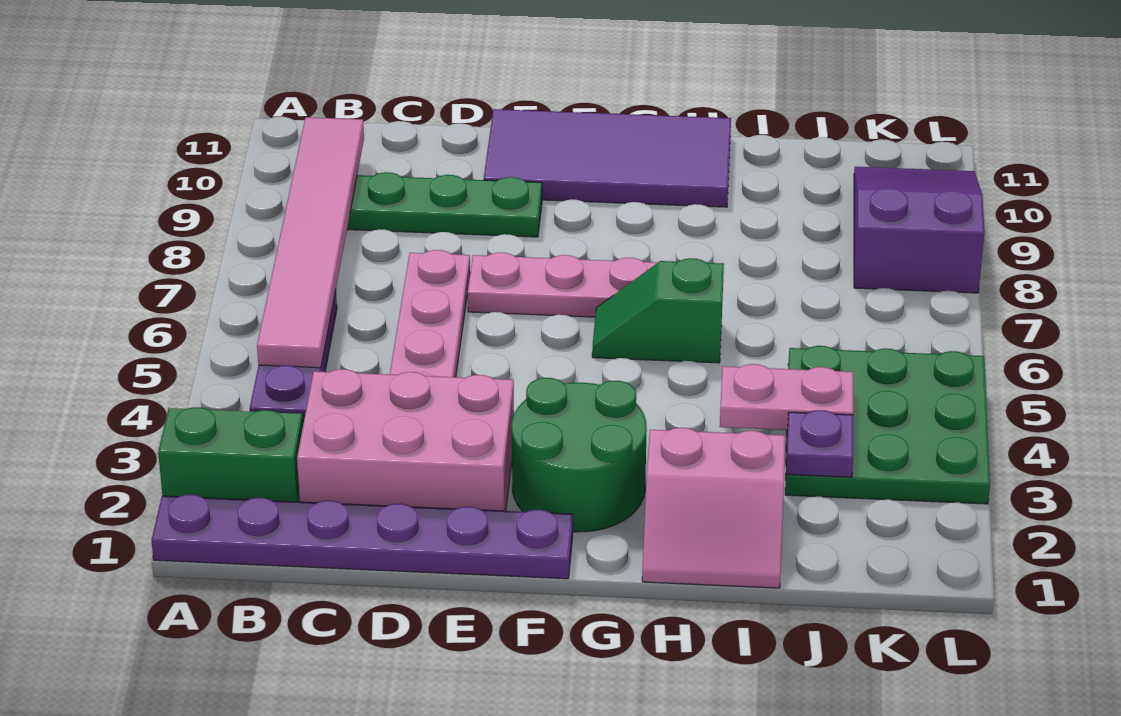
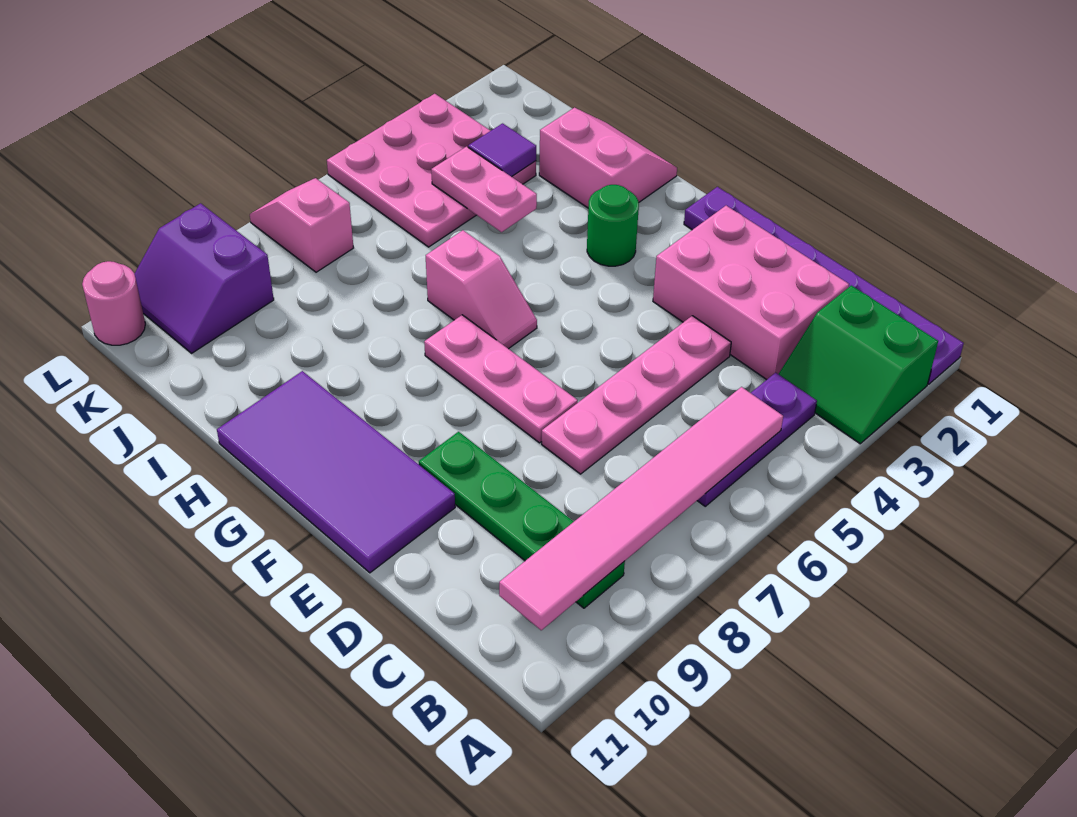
green round brick F2:G3 level 1 -> green round brick G3 level 1
green slope G6:H6 level 1 top H -> pink slope G6:H6 level 1 top H
green plate J3:L5 level 1 -> pink plate J3:L5 level 1
purple plate J3 level 2 -> purple tile J3 level 2
none -> pink slope K7:L7 level 1 top K
purple slope K8:L10 level 1 top 8 -> purple slope K9:L10 level 1 top 9
none -> pink round brick L11 level 1

